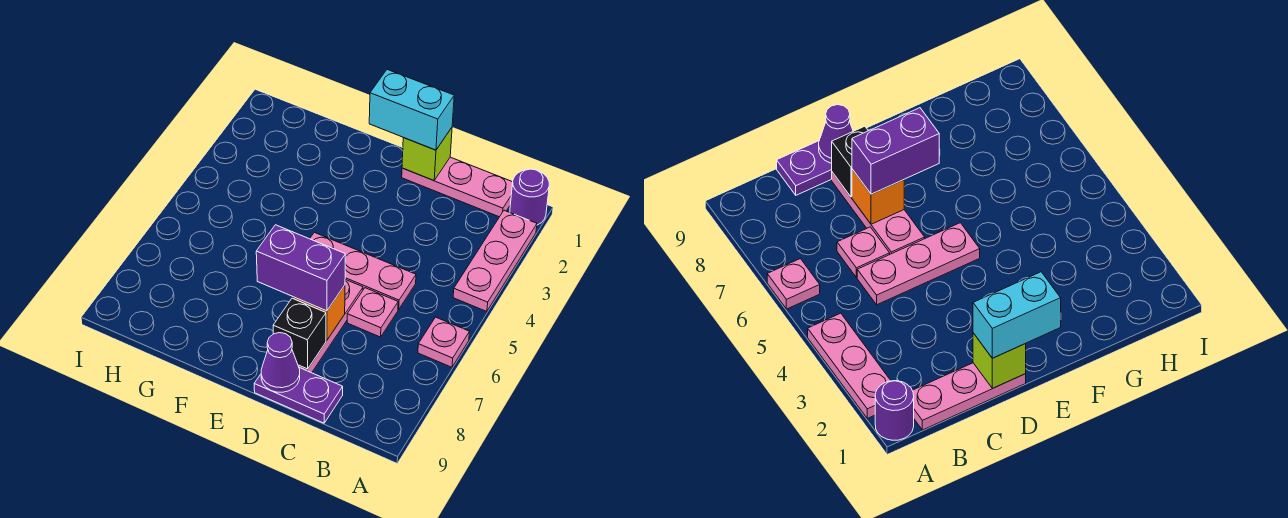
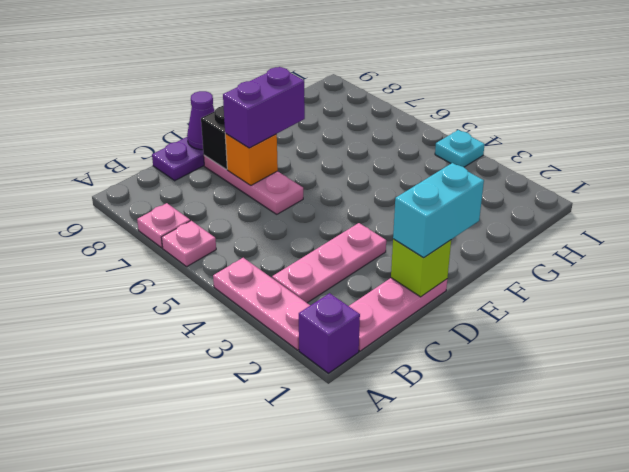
purple round brick A1 level 1 -> purple brick A1 level 1
pink plate C5:E5 level 1 -> pink plate B3:D3 level 1
pink plate C6 level 1 -> pink plate A7 level 1
none -> cyan plate I4 level 1

